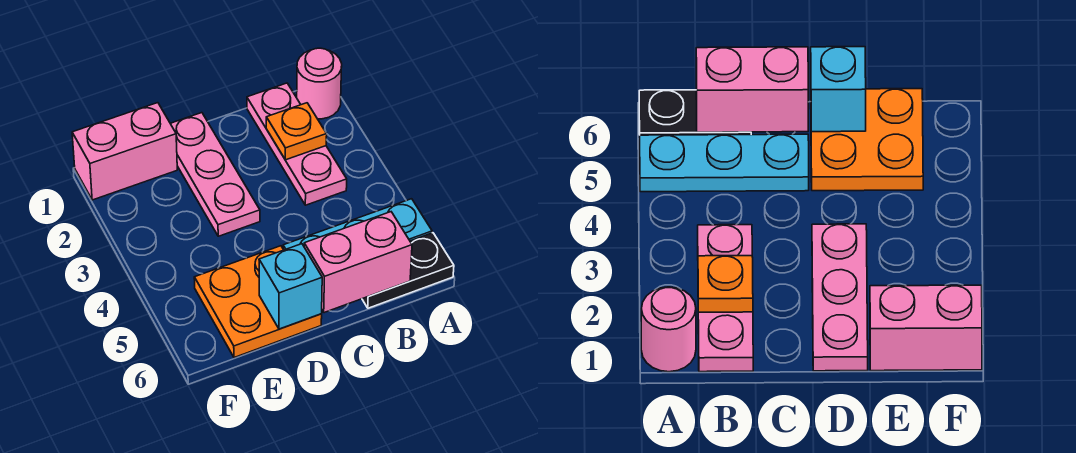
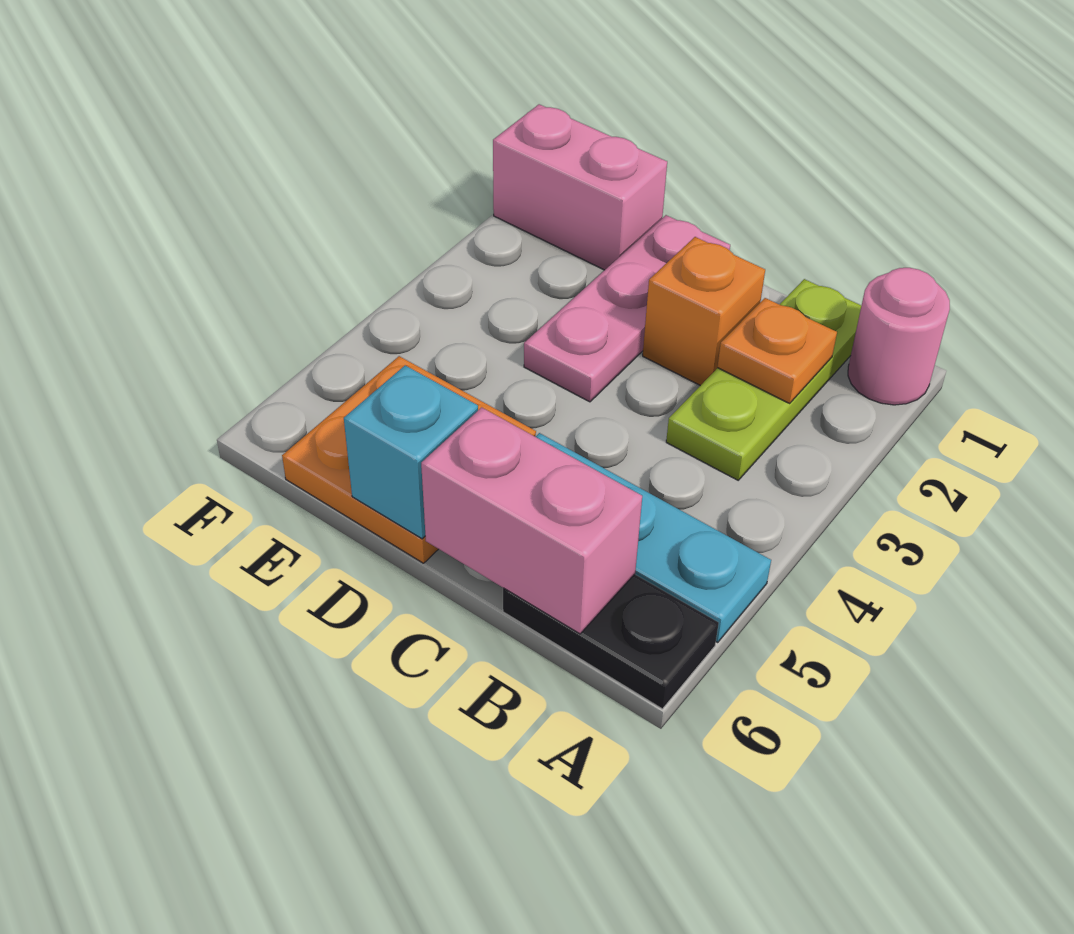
pink plate B1:B3 level 1 -> lime plate B1:B3 level 1
none -> orange brick C2 level 1

